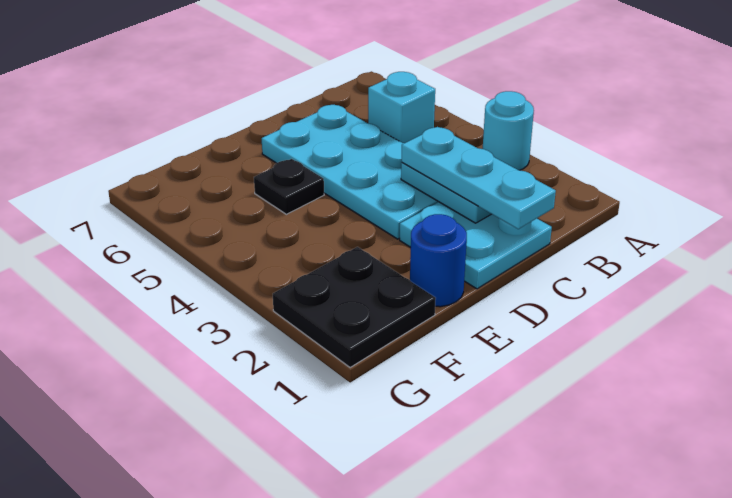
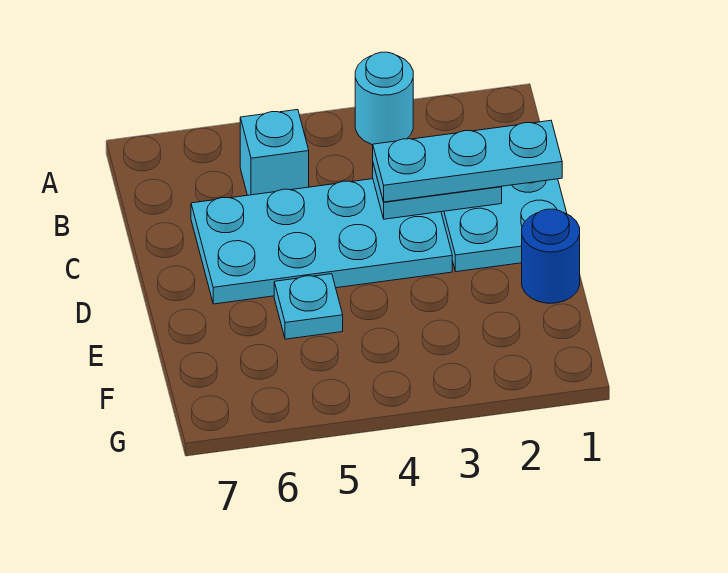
black plate E5 level 1 -> cyan plate E5 level 1
black plate F1:G2 level 1 -> none

